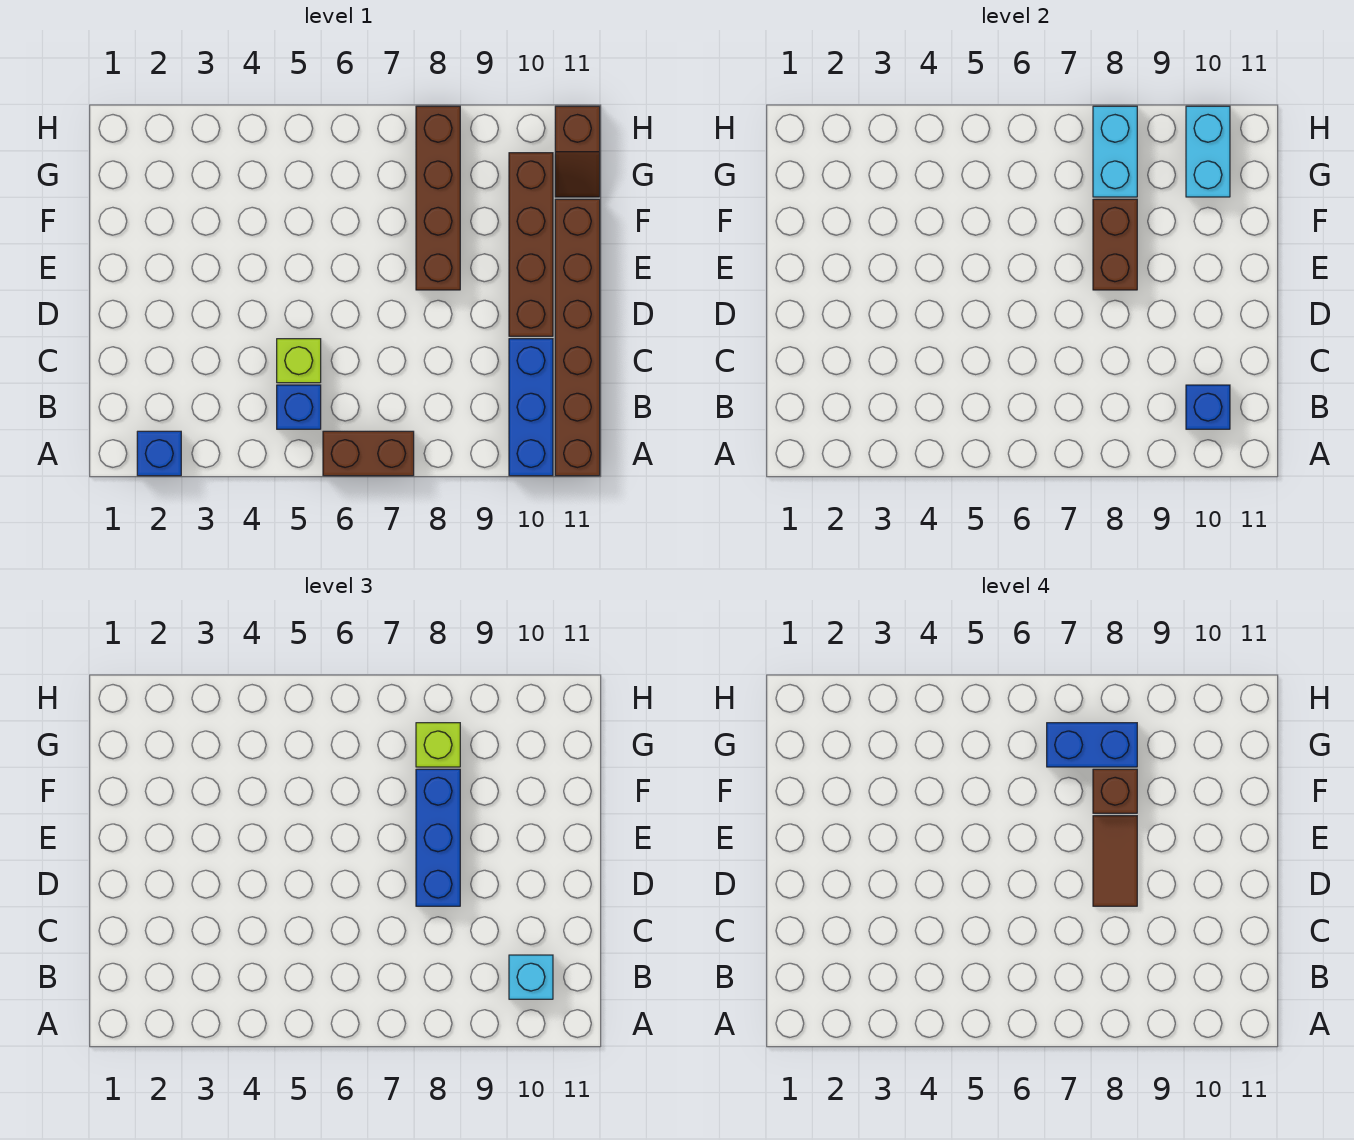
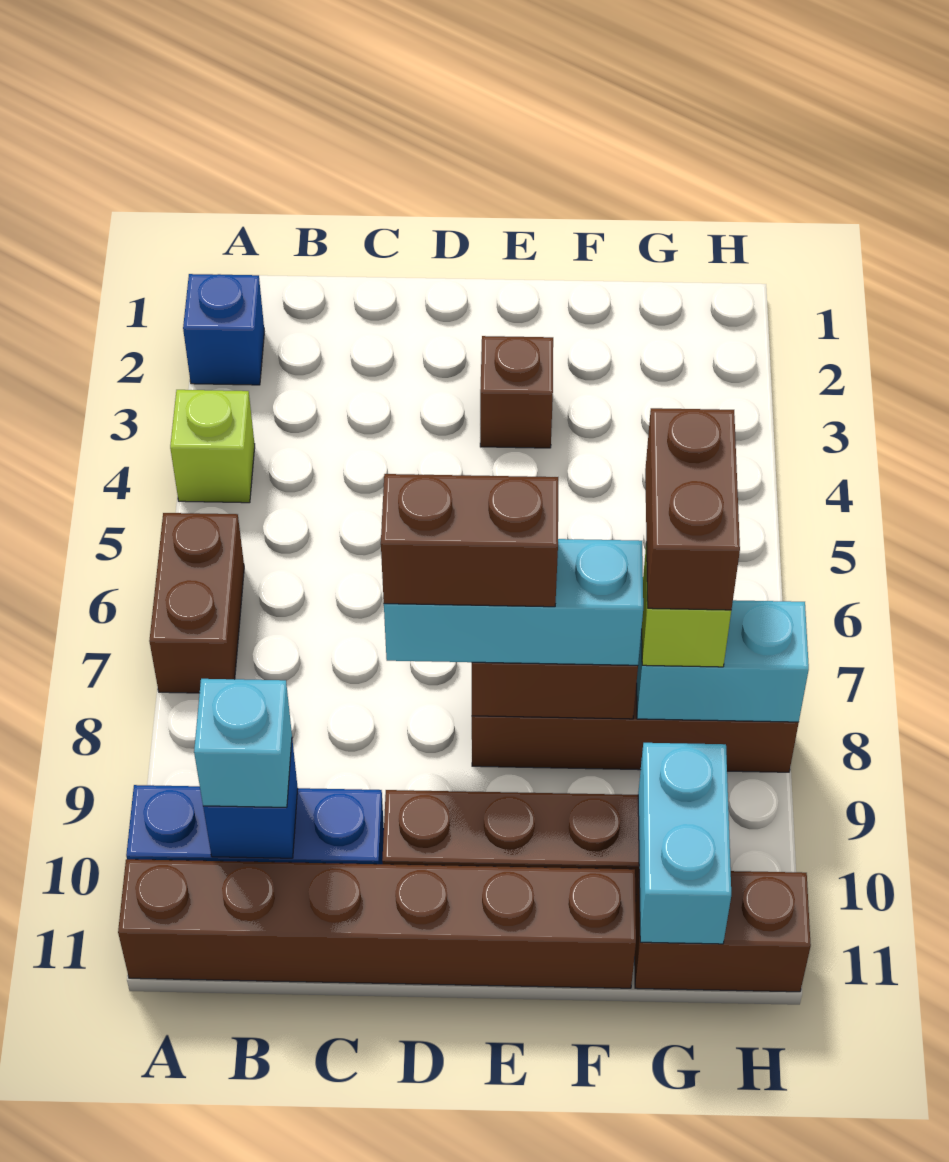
blue brick B5 level 1 -> none
lime brick C5 level 1 -> lime brick A4 level 1
blue brick D8:F8 level 3 -> cyan brick D8:F8 level 3
brown tile D8:E8 level 4 -> brown brick D8:E8 level 4
brown brick F8 level 4 -> brown brick E3 level 1
blue brick G7:G8 level 4 -> brown brick G7:G8 level 4
cyan brick G10:H10 level 2 -> cyan brick G10:G11 level 2
brown slope G11:H11 level 1 top H -> brown brick G11:H11 level 1

